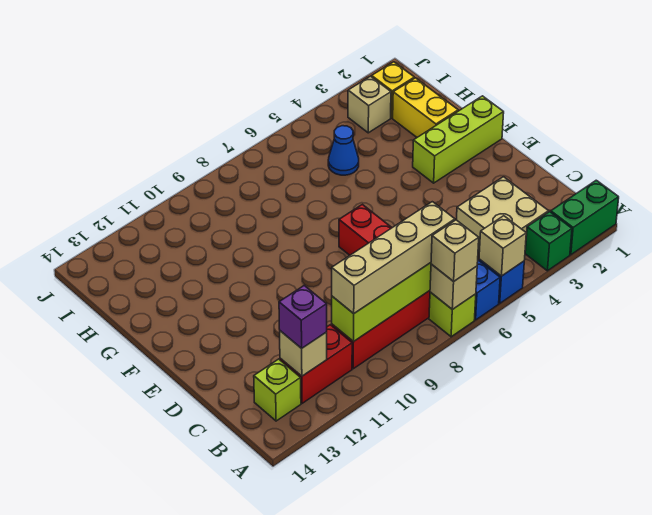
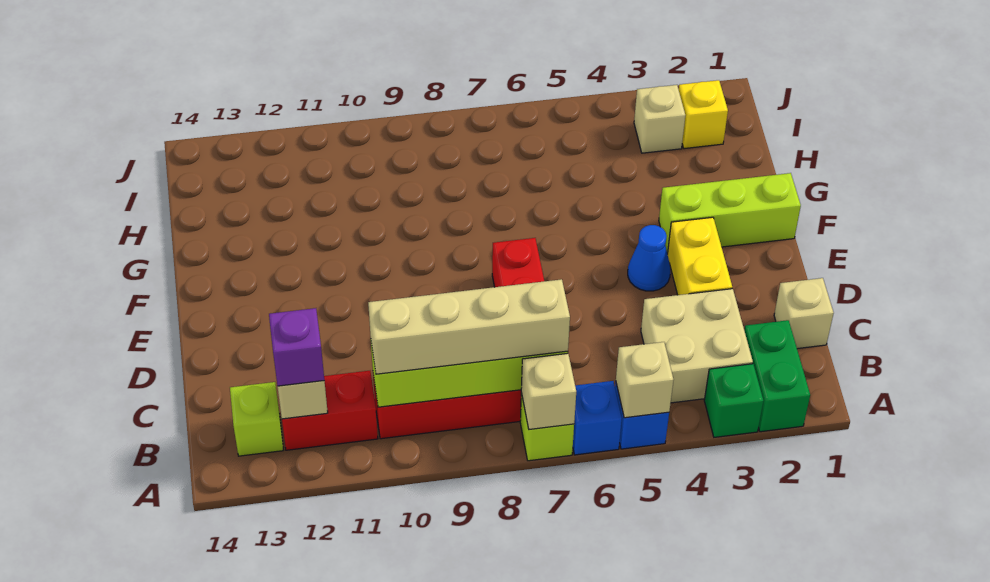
green brick A1:A2 level 1 -> green brick A2:B2 level 1
tan brick A7 level 3 -> tan brick C1 level 1
yellow brick G2:H2 level 1 -> yellow brick D3:E3 level 1
blue cone H5 level 1 -> blue cone E4 level 1

